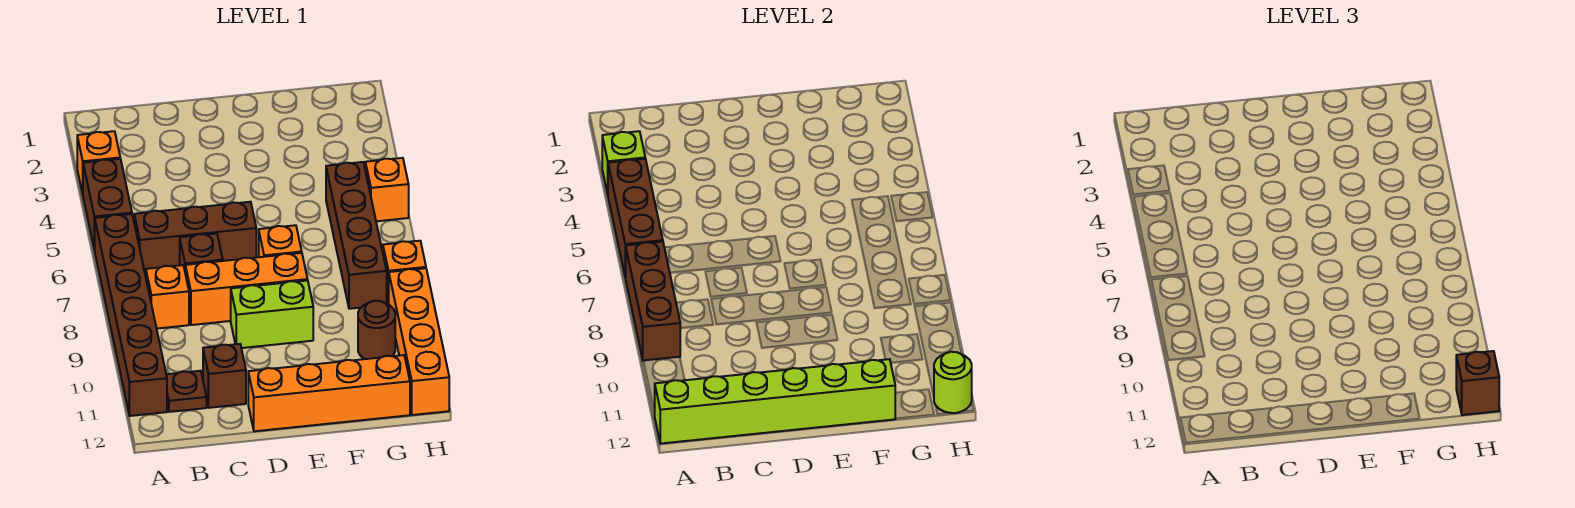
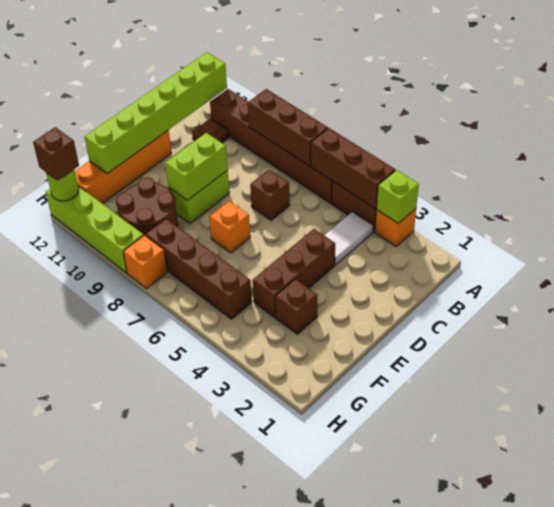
none -> white tile B4:C4 level 1
brown brick B6:D6 level 1 -> brown brick D4:F4 level 1
orange brick B8 level 1 -> none
orange brick C8:E8 level 1 -> none
brown brick C11 level 1 -> brown brick F3 level 1
none -> lime brick D9:E9 level 2
brown round brick G10 level 1 -> brown round brick F9:G10 level 1
orange brick H5 level 1 -> none
orange brick H9:H12 level 1 -> lime brick H9:H12 level 1

